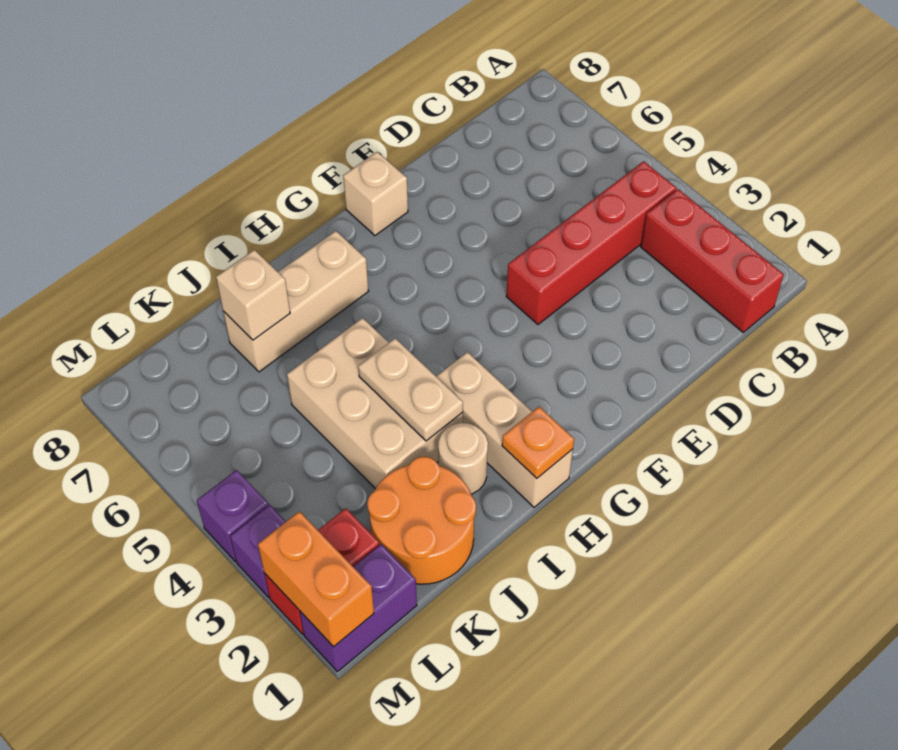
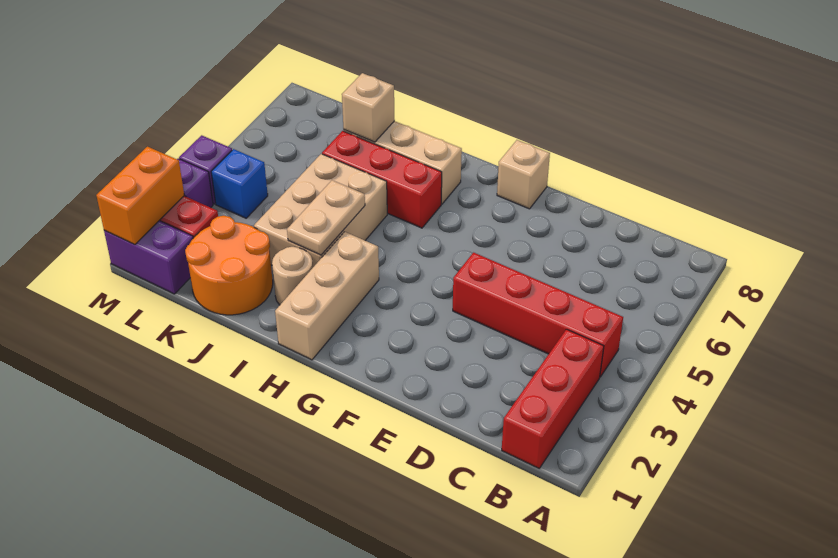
orange plate H1 level 2 -> none
none -> red brick H6:J6 level 1
none -> blue brick L4 level 1

